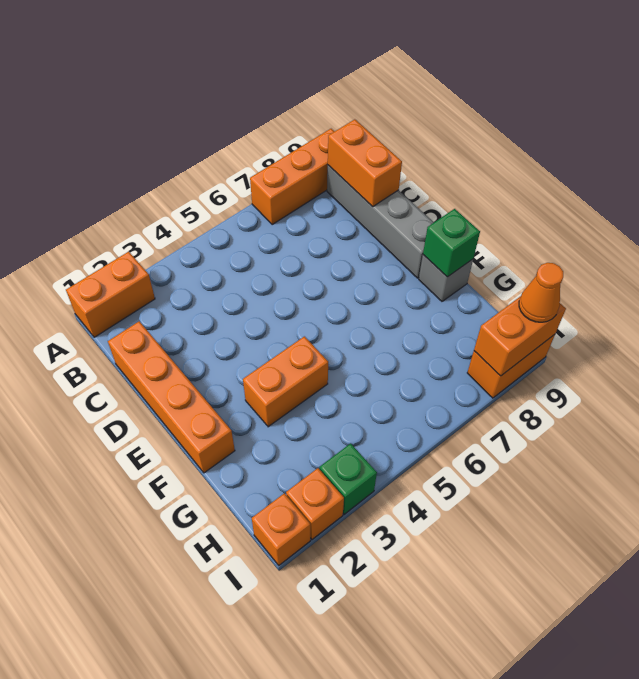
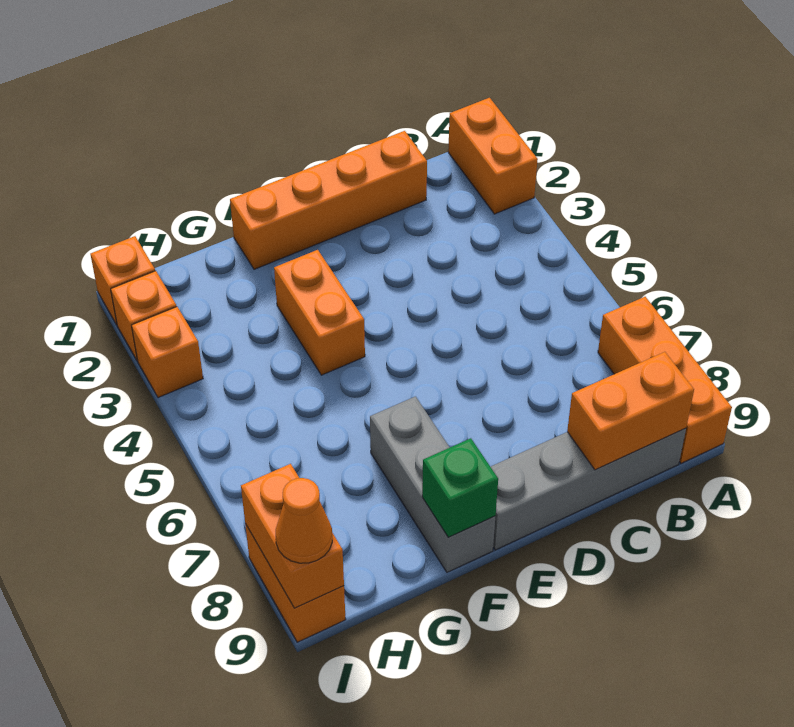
grey brick F9 level 1 -> grey brick F7:F9 level 1
green brick I3 level 1 -> orange brick I3 level 1

